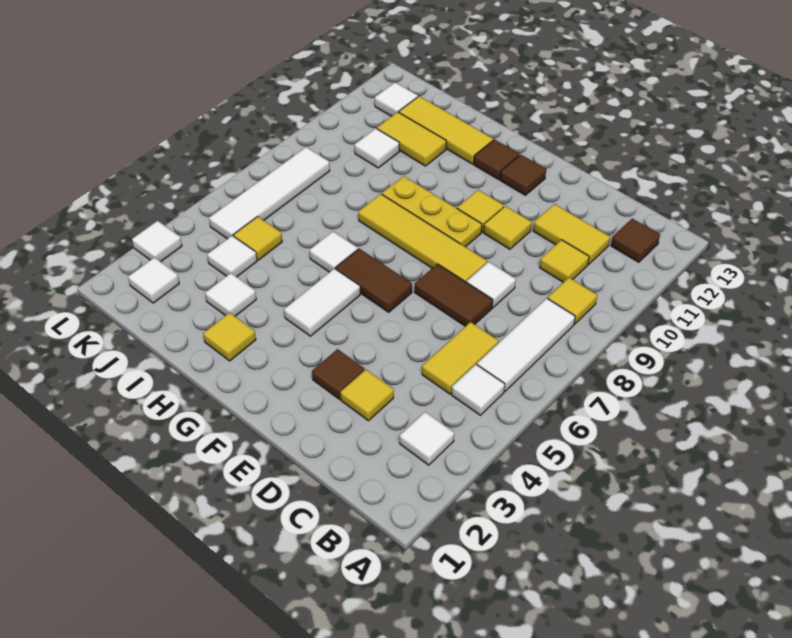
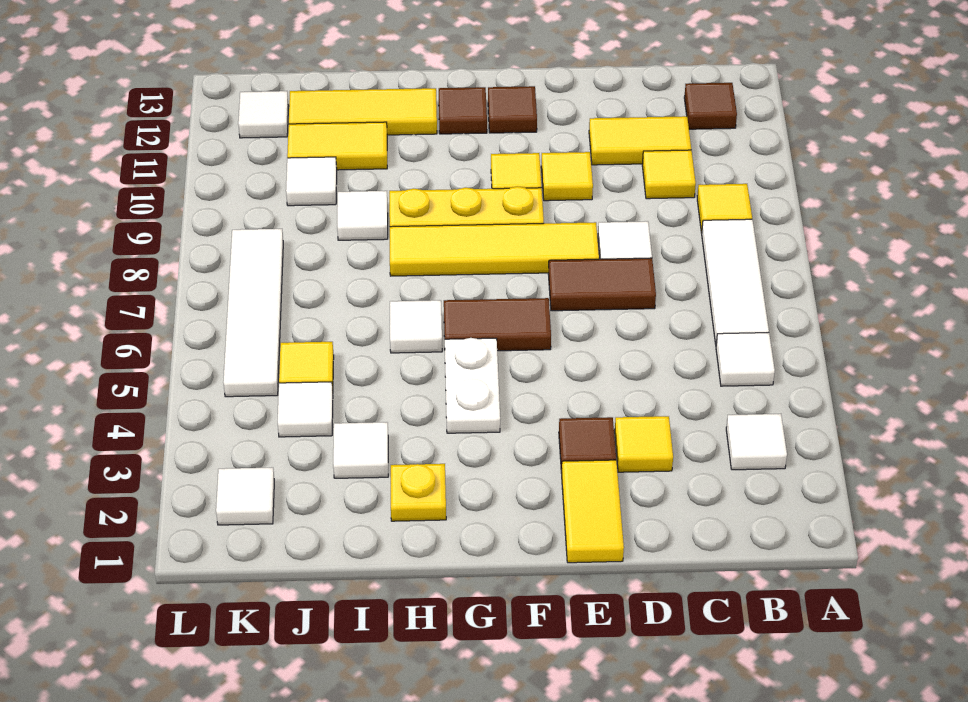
yellow tile C5:C6 level 1 -> yellow tile E1:E2 level 1
white tile G4:G5 level 1 -> white plate G4:G5 level 1
yellow tile H2 level 1 -> yellow plate H2 level 1
white tile L3 level 1 -> white tile I9 level 1

